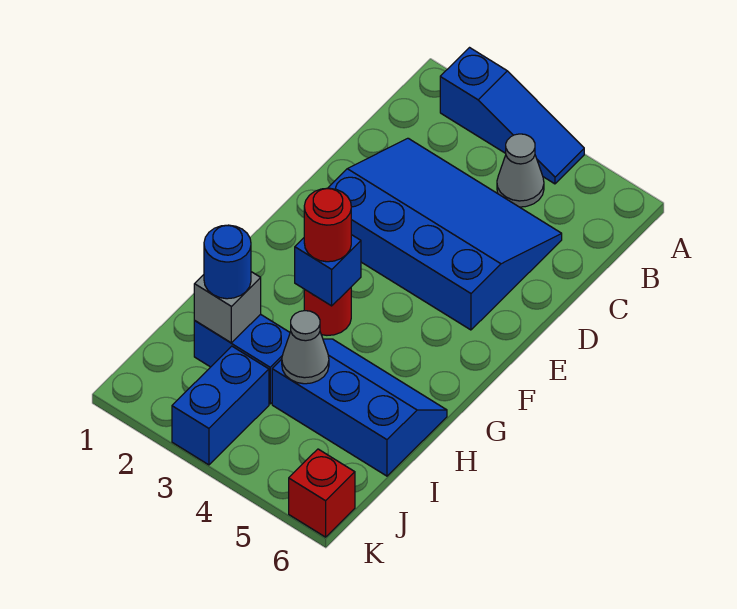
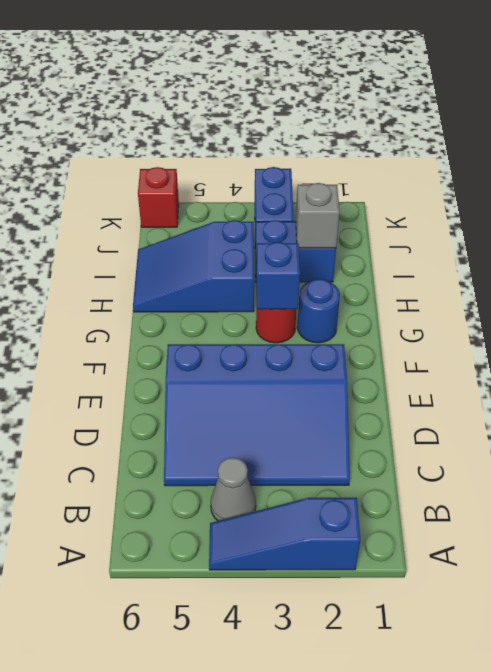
red round brick G3 level 3 -> none
blue slope H4:I6 level 1 top I -> blue slope H4:I6 level 1 top 4
blue round brick I2 level 3 -> blue round brick G2 level 1
grey cone I4 level 2 -> none

